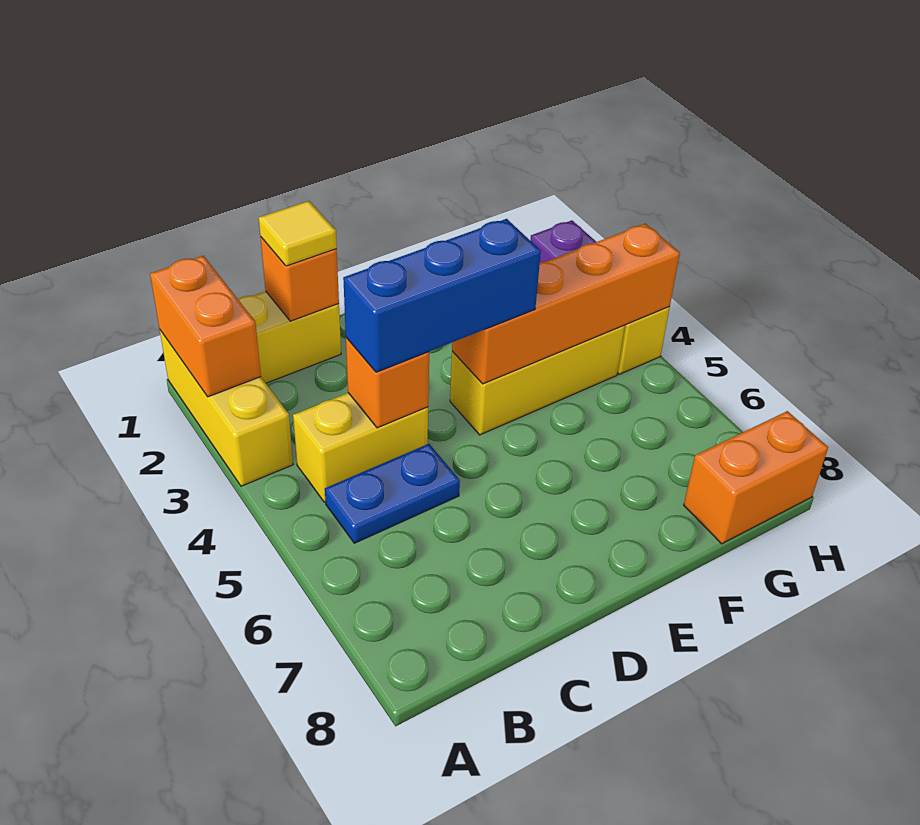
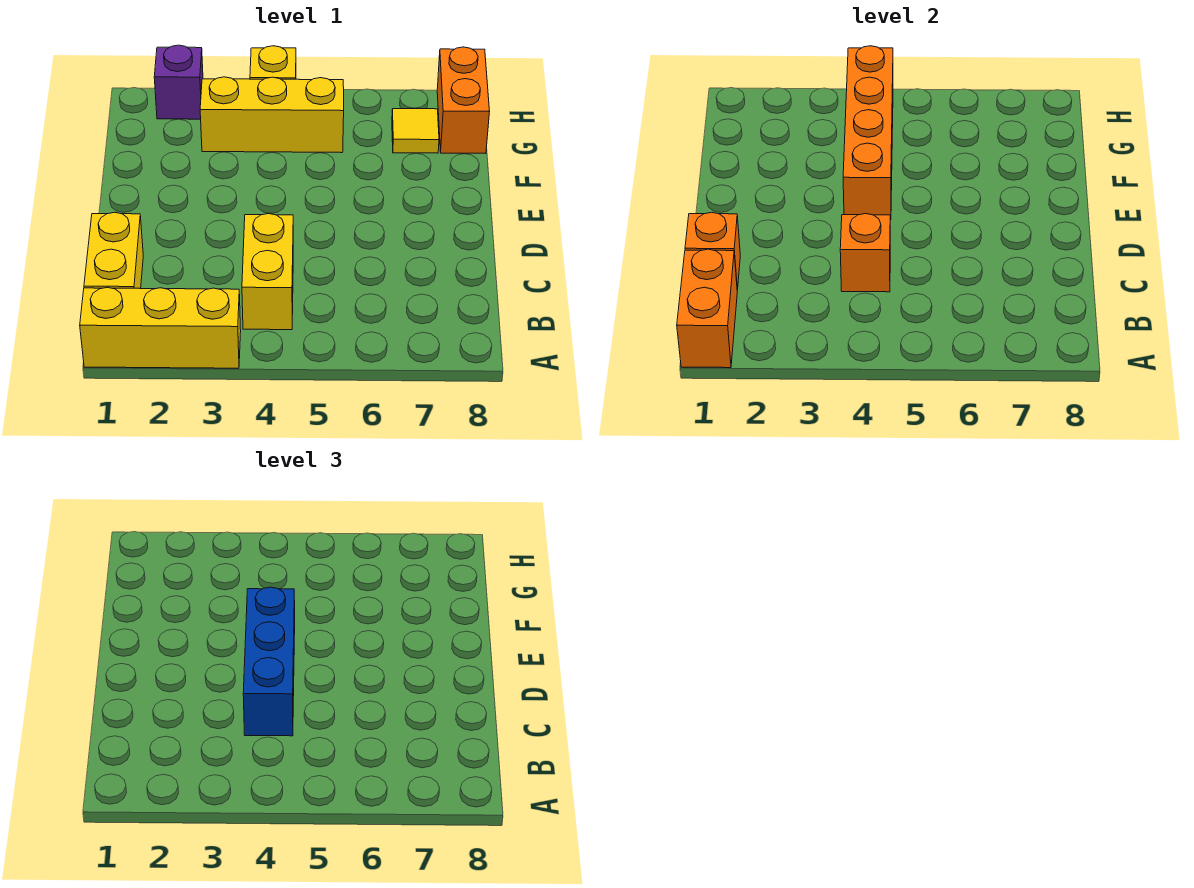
orange brick A1:A2 level 2 -> orange brick A1:B1 level 2
blue plate B5:C5 level 1 -> none
yellow tile C1 level 3 -> yellow tile G7 level 1
yellow brick E4:G4 level 1 -> yellow brick G3:G5 level 1

